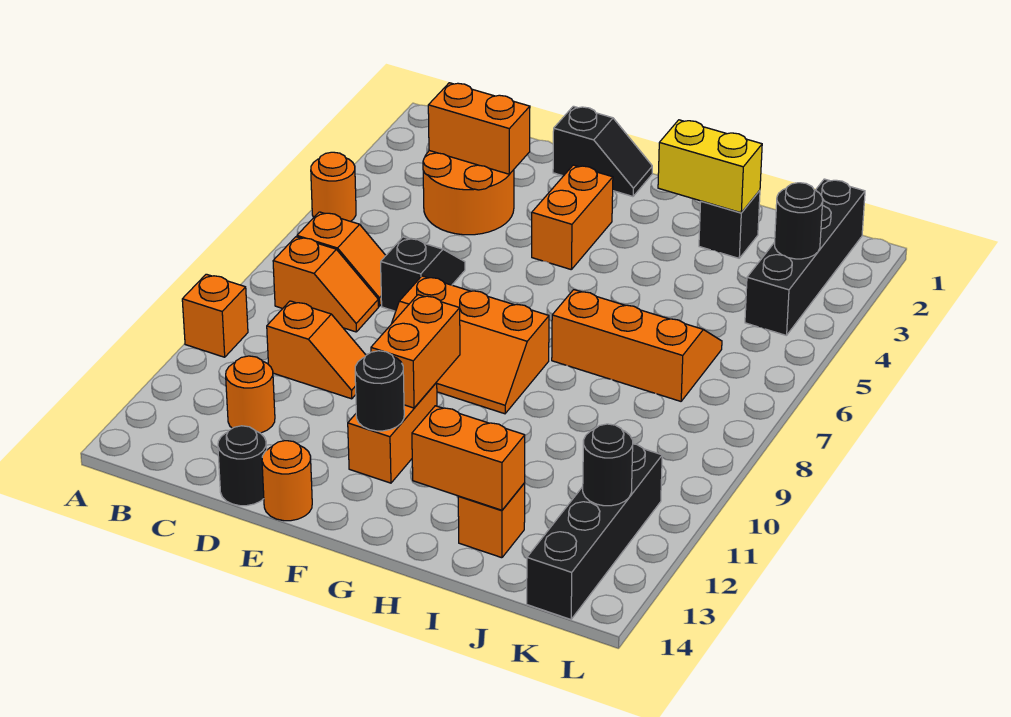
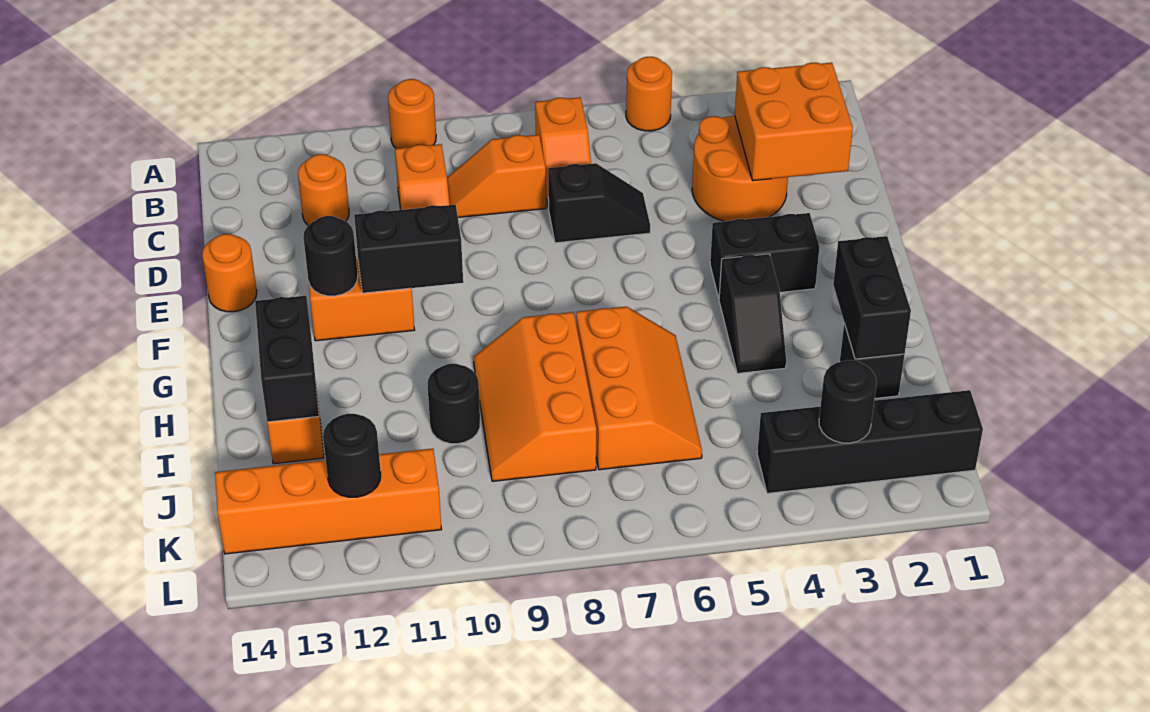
orange brick A10 level 1 -> orange round brick A10 level 1
orange slope B8:C8 level 1 top B -> orange slope C8:C9 level 1 top 8
orange brick C3:D3 level 2 -> orange brick C2:D3 level 2
black round brick D14 level 1 -> black round brick I10 level 1
black slope E1:F1 level 1 top E -> black slope G4:H4 level 1 top G
orange slope E8:G9 level 1 top 8 -> orange slope H8:J9 level 1 top 8
orange brick F3:F4 level 1 -> black brick F3:F4 level 1
orange brick F10:F11 level 2 -> black brick F10:F11 level 2
yellow brick H2:I2 level 2 -> black brick H2:I2 level 2
orange brick H13:I13 level 2 -> black brick H13:I13 level 2
black brick K11:K14 level 1 -> orange brick K11:K14 level 1

